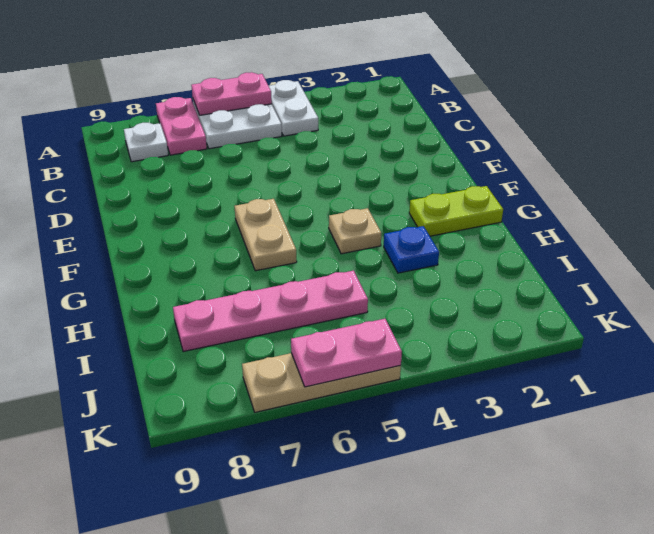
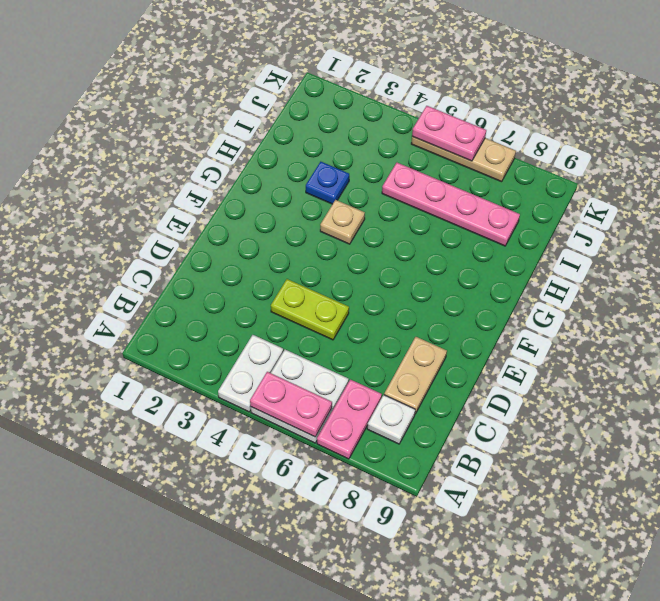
tan plate F6:G6 level 1 -> tan plate C8:D8 level 1
lime plate G1:G2 level 1 -> lime plate D4:D5 level 1

